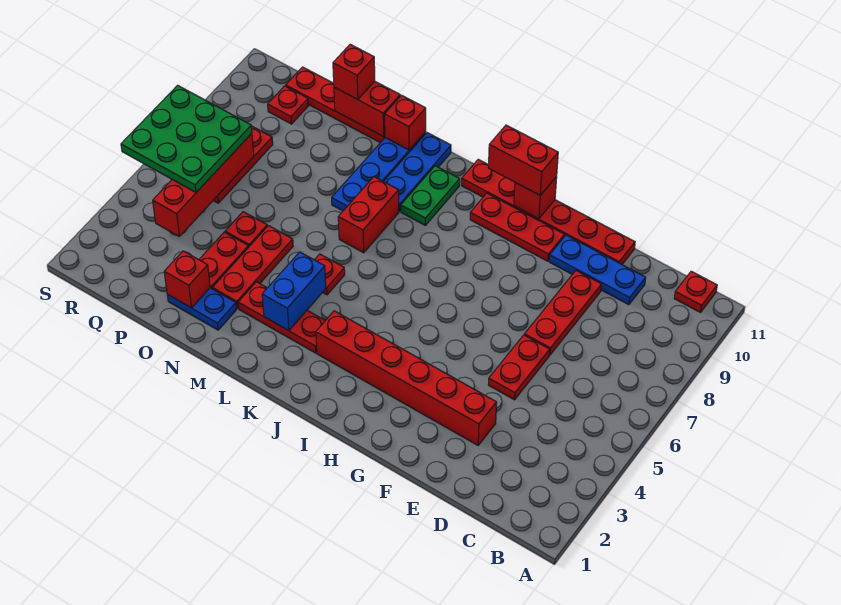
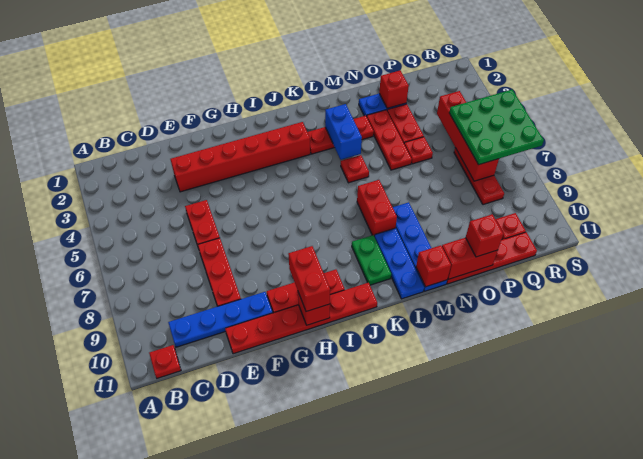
blue plate D10:F10 level 1 -> blue plate C10:F10 level 1
red brick H11:I11 level 3 -> red brick H10:H11 level 3

